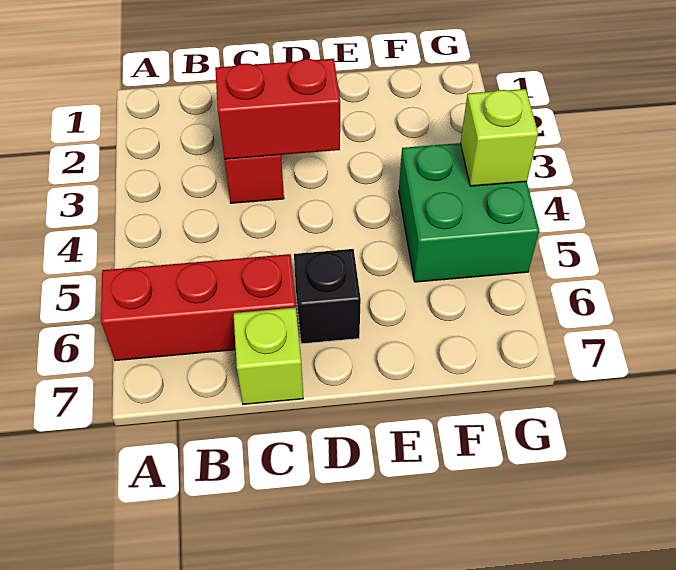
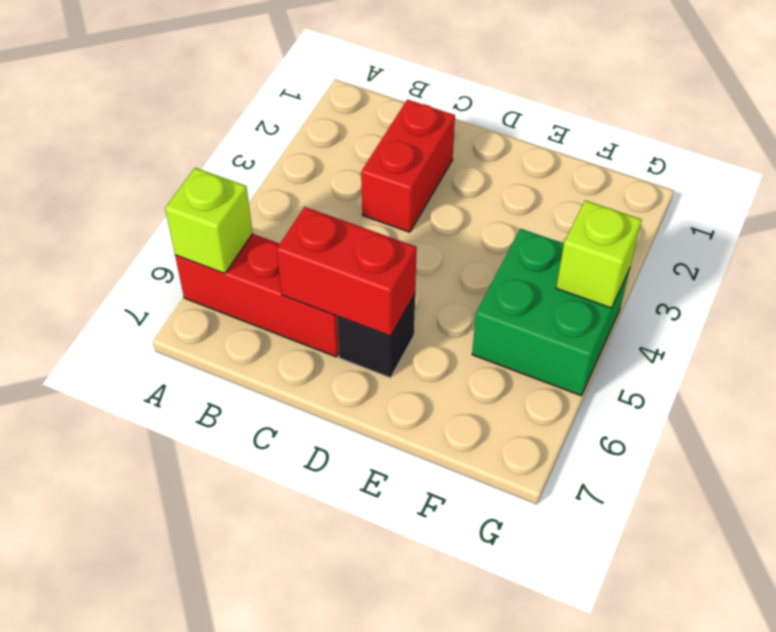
red brick C3:D3 level 2 -> red brick C6:D6 level 2
lime brick C7 level 1 -> lime brick A6 level 2

